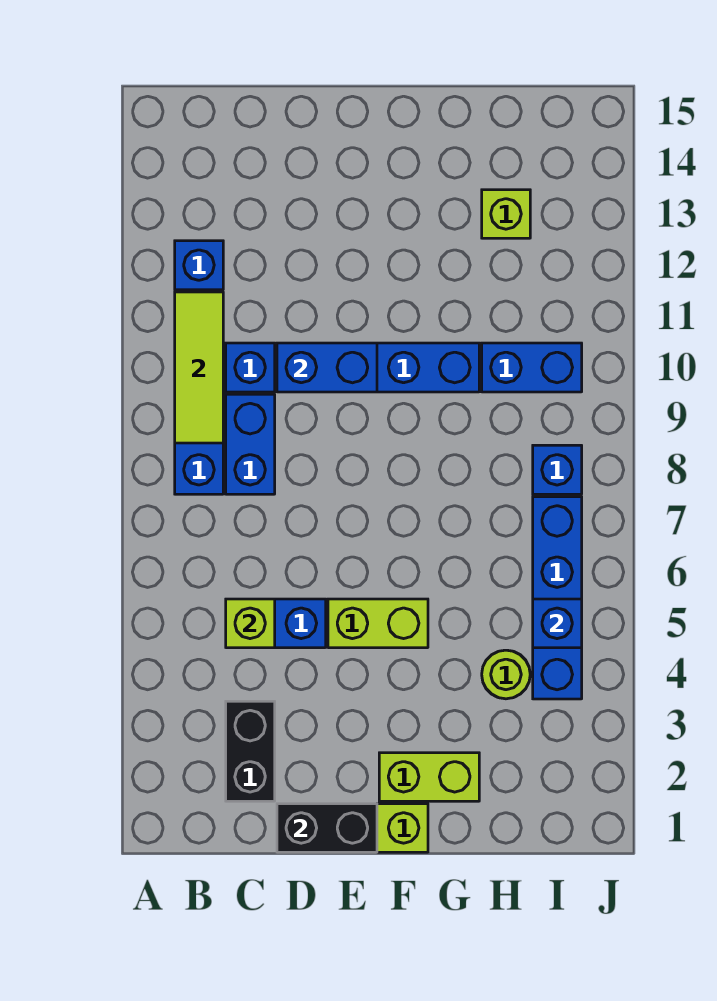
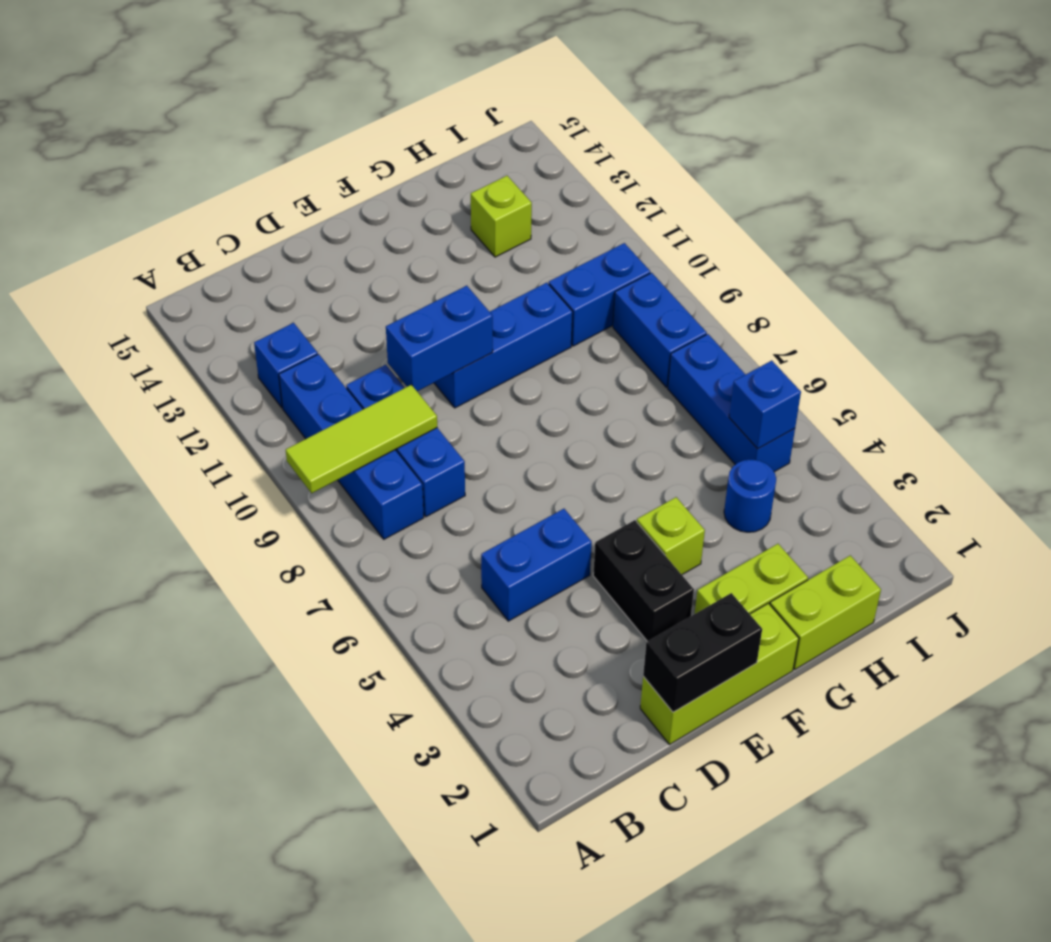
lime tile B9:B11 level 2 -> lime tile A9:C9 level 2
black brick C2:C3 level 1 -> black brick E3:E4 level 1
lime brick C5 level 2 -> lime brick F4 level 1
lime brick E5:F5 level 1 -> lime brick G1:H1 level 1
lime round brick H4 level 1 -> blue round brick H4 level 1
blue brick I4:I7 level 1 -> blue brick I5:I7 level 1
blue brick I8 level 1 -> blue brick I8:I9 level 1

